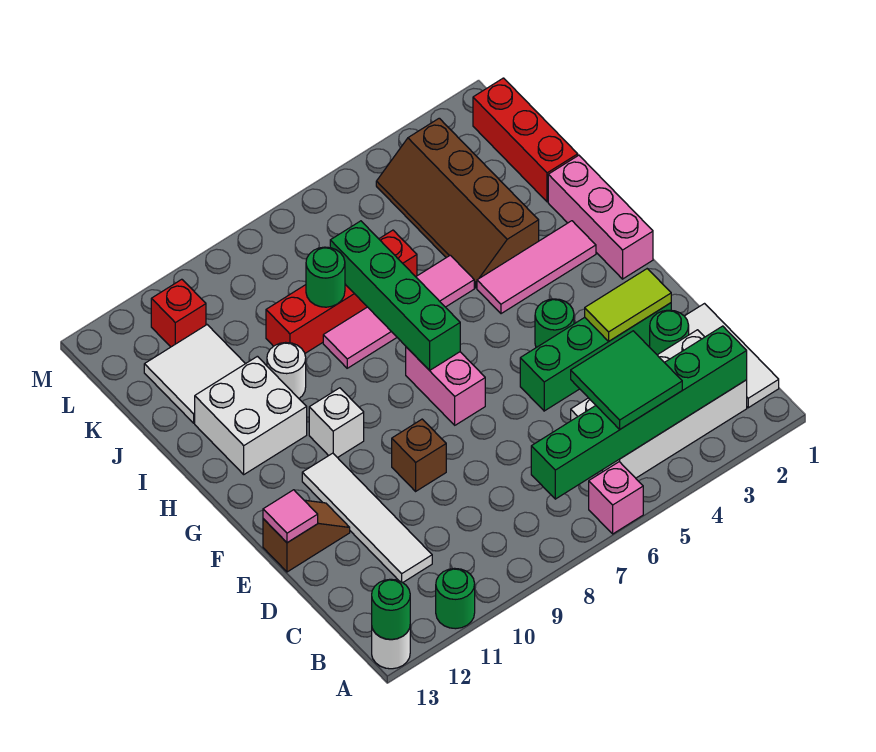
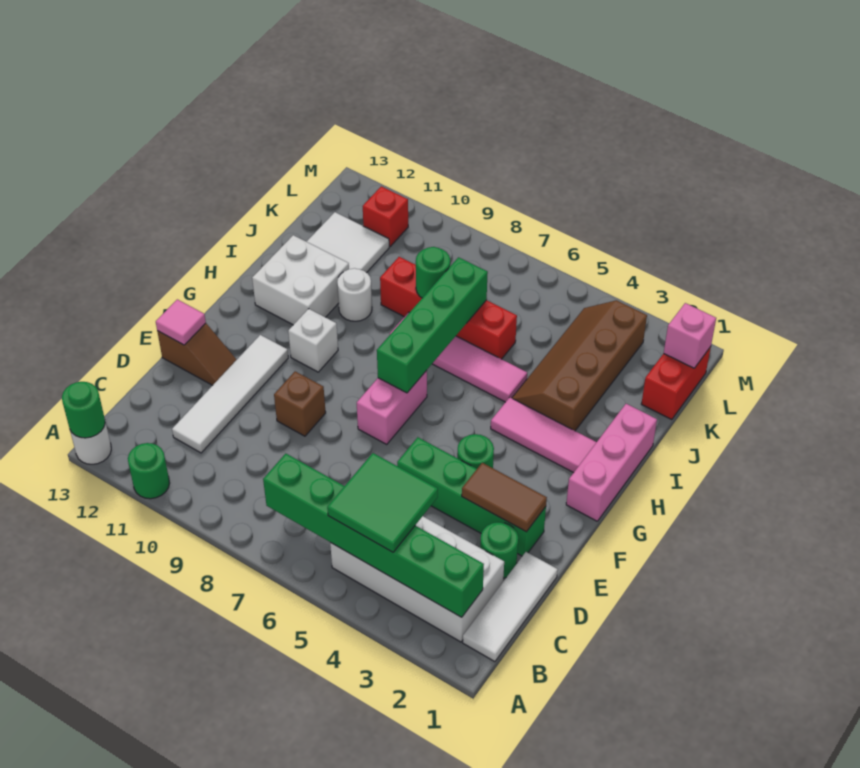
pink brick A6 level 1 -> pink brick L1 level 2
lime tile E2:E3 level 2 -> brown tile E2:E3 level 2
red brick J1:L1 level 1 -> red brick K1:L1 level 1

